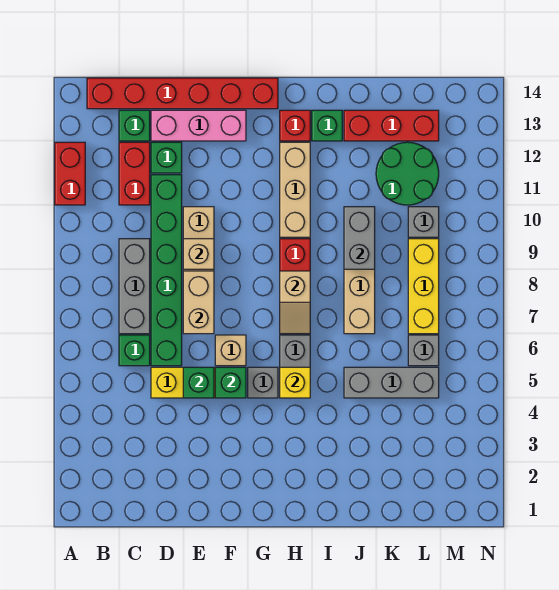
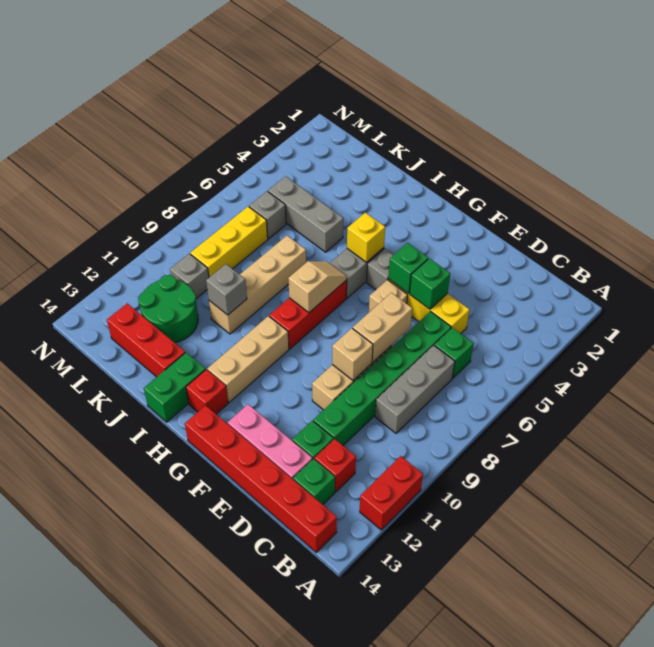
red brick C11:C12 level 1 -> red brick C12 level 1
green brick I13 level 1 -> green brick I13:I14 level 1
grey brick J9:J10 level 2 -> grey brick J10 level 2

